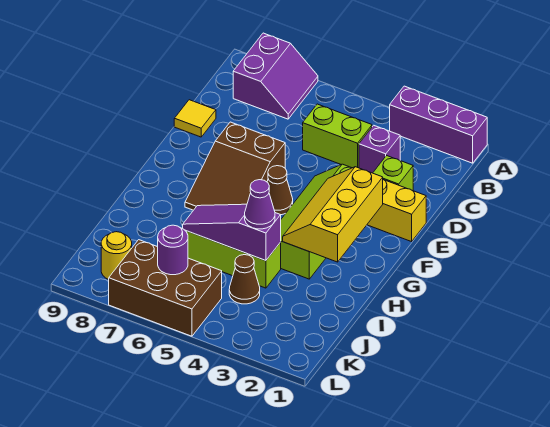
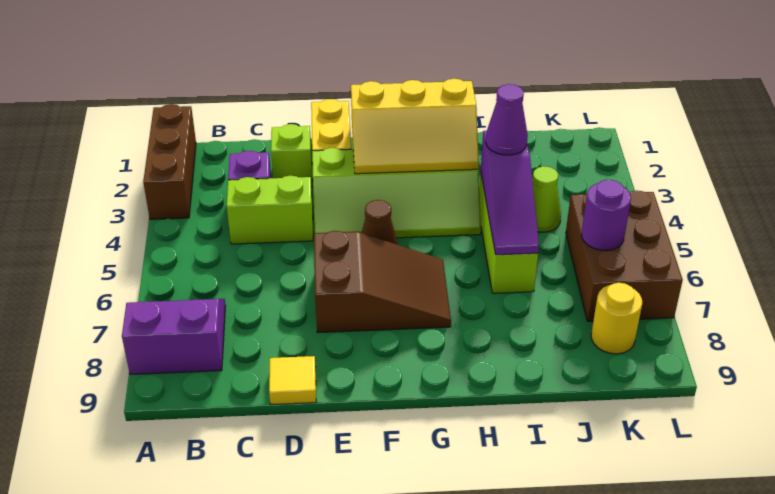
purple brick A1:A3 level 1 -> brown brick A1:A3 level 1
lime brick C4:C5 level 1 -> lime brick C4:D4 level 1
brown cone J4 level 1 -> lime cone J4 level 1

